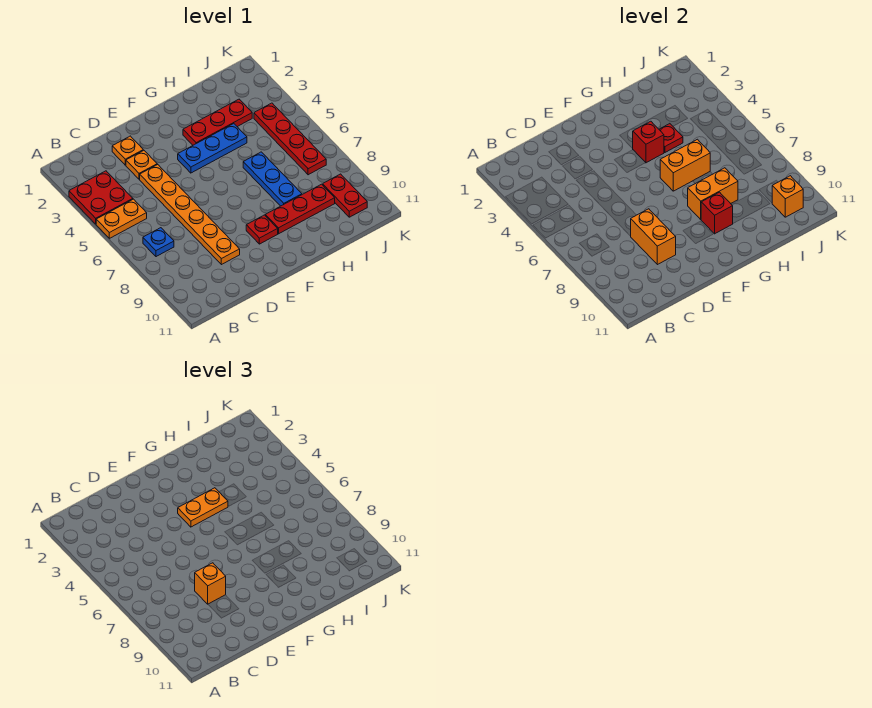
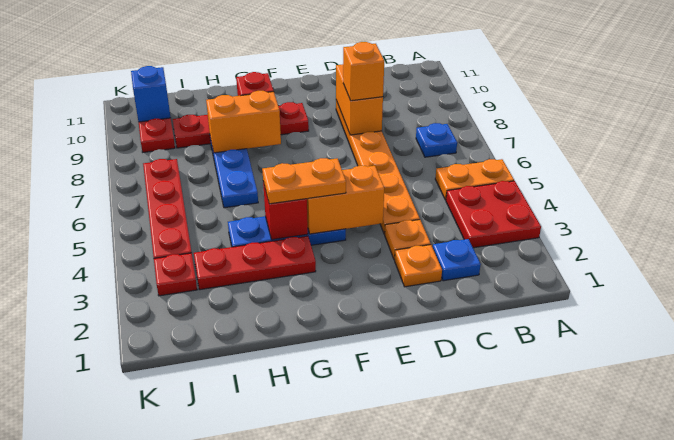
none -> blue plate C2 level 1
orange brick G6:H6 level 2 -> orange brick E4:F4 level 2
red plate H4 level 2 -> red plate J3 level 1
orange brick J10 level 2 -> blue brick J10 level 2

